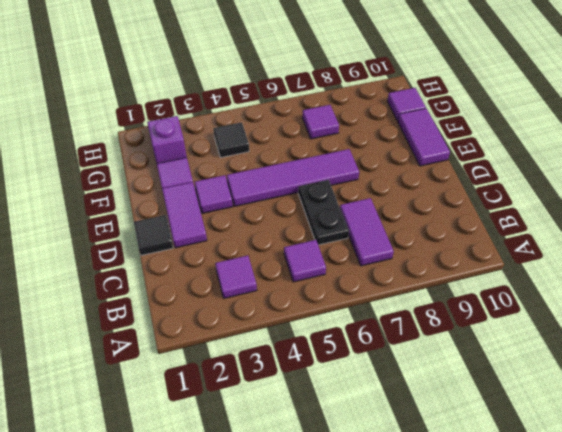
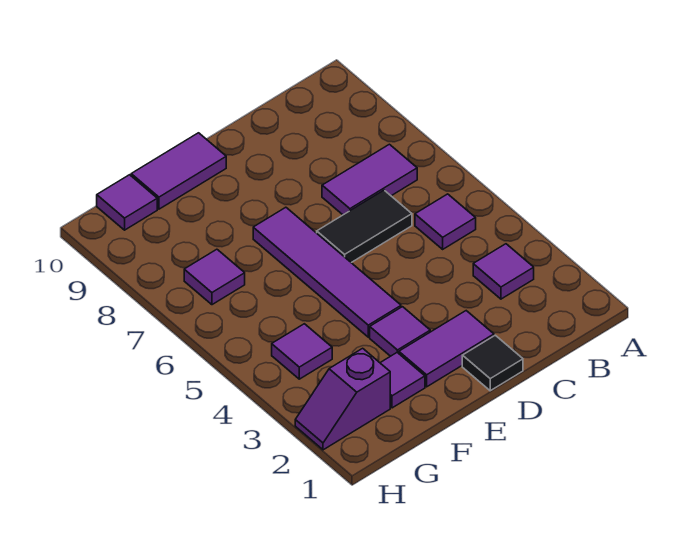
black plate C6:D6 level 1 -> black tile C6:D6 level 1
black tile G4 level 1 -> purple tile G4 level 1

